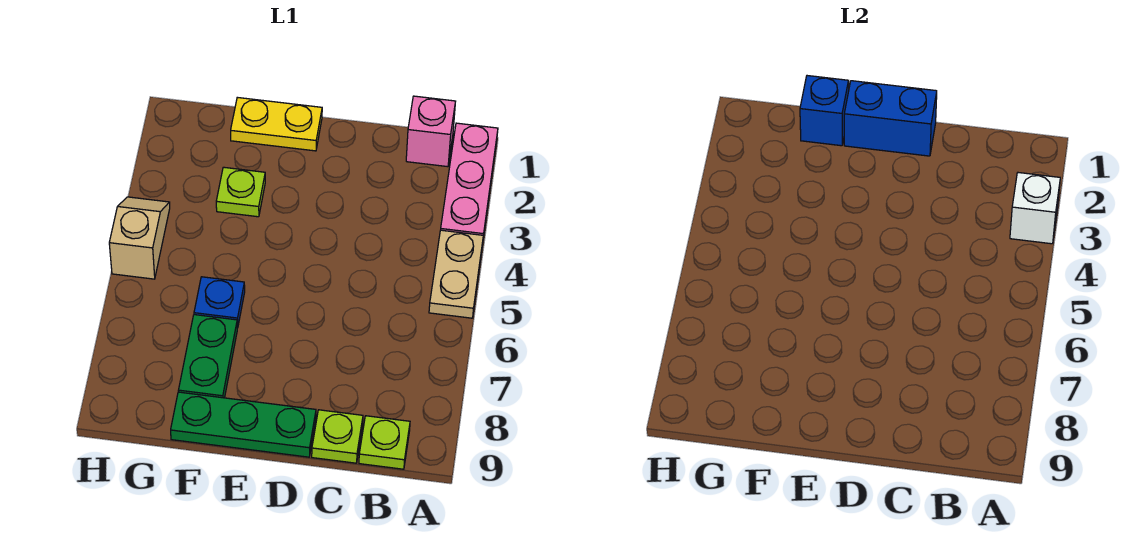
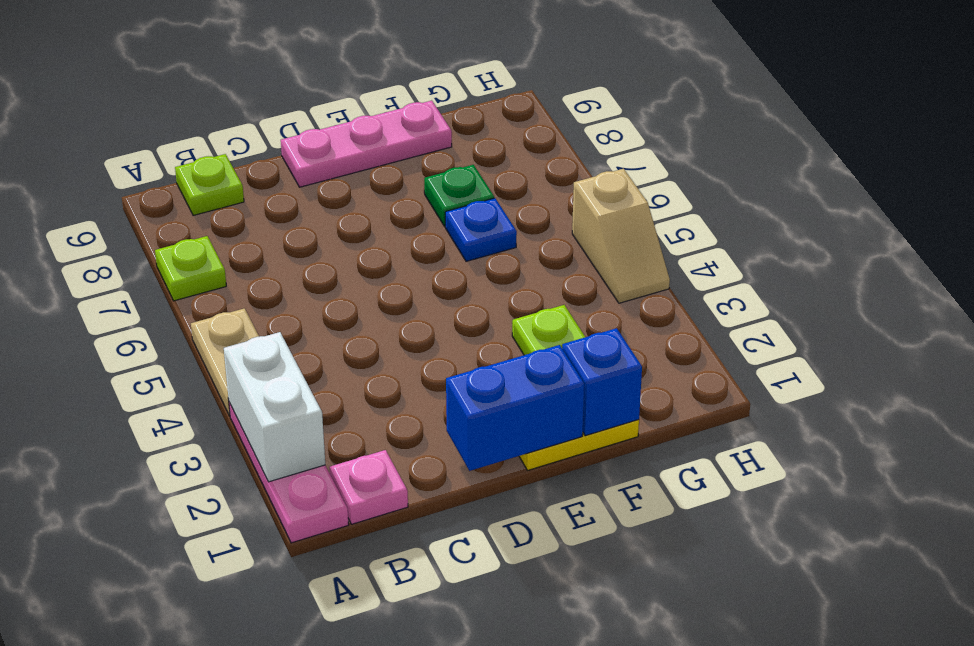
white brick A3 level 2 -> white brick A2:A3 level 2
pink brick B1 level 1 -> pink plate B1 level 1
lime plate C9 level 1 -> lime plate A7 level 1
green plate D9:F9 level 1 -> pink plate D9:F9 level 1
green plate F7:F8 level 1 -> green plate F7 level 1

